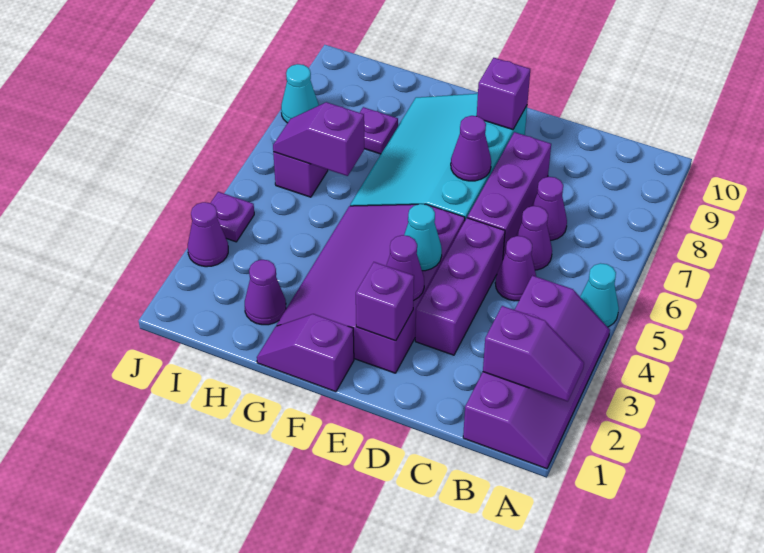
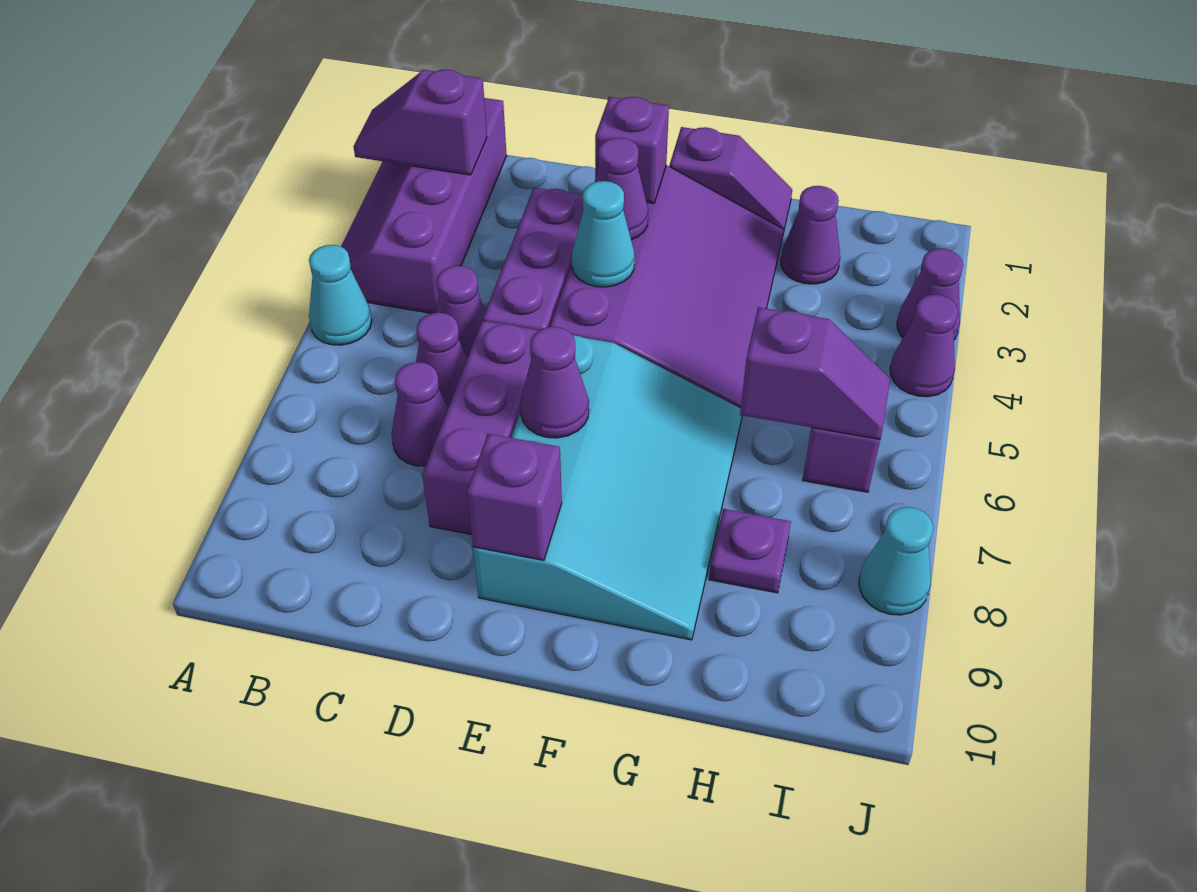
purple plate J4 level 1 -> purple cone J4 level 1

